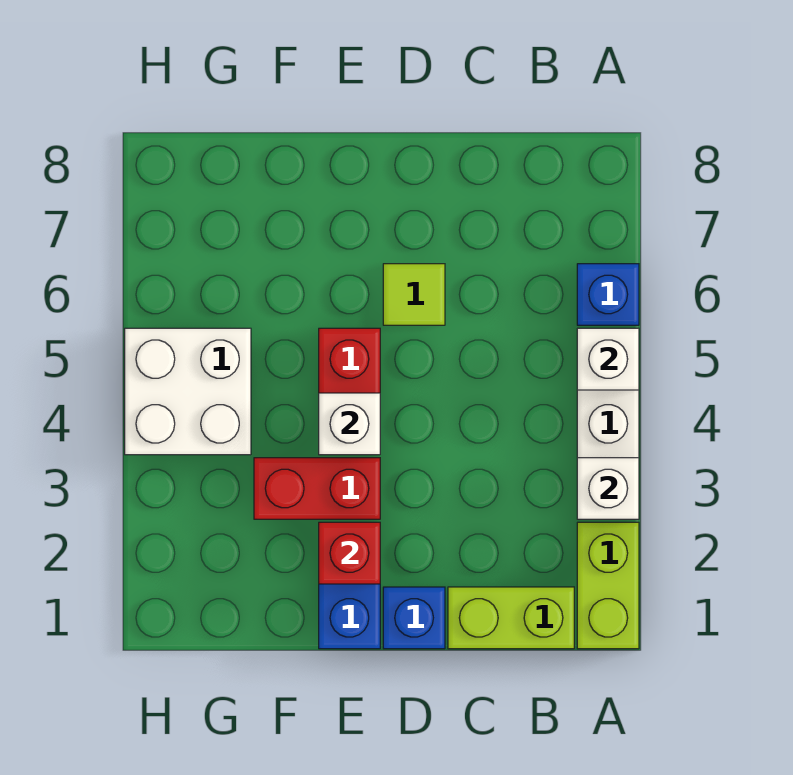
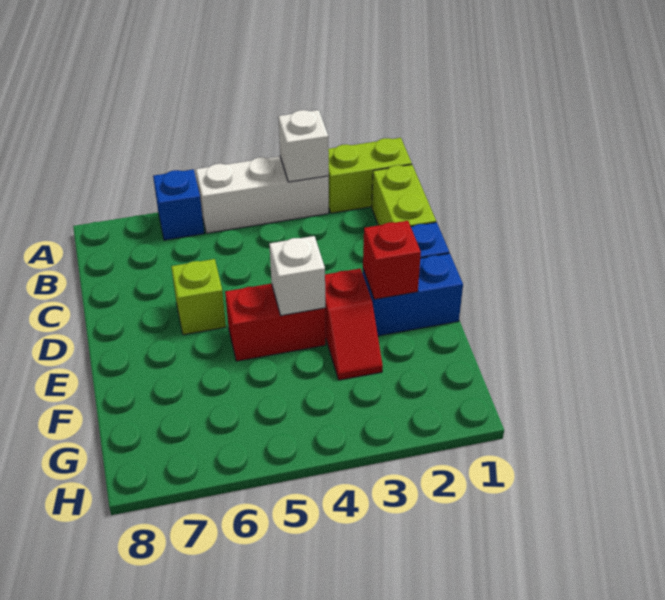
white brick A5 level 2 -> none
lime tile D6 level 1 -> lime brick D6 level 1
red brick E3:F3 level 1 -> red slope E3:F3 level 1 top E
white brick G4:H5 level 1 -> none

